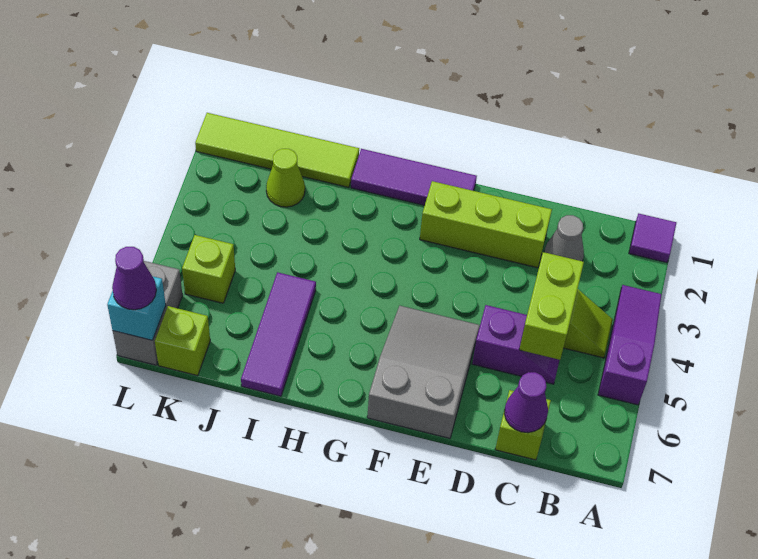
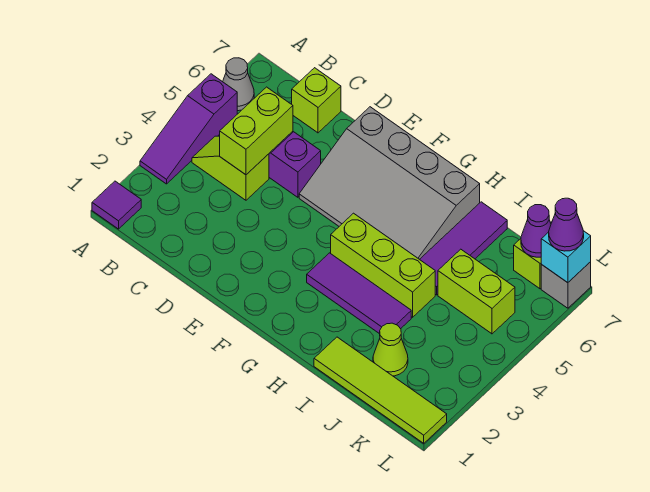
grey cone C2 level 1 -> grey cone A6 level 1
purple cone C7 level 2 -> purple cone K7 level 2
lime brick D2:F2 level 1 -> lime brick G4:I4 level 1
grey slope E5:F7 level 1 top 7 -> grey slope E5:H7 level 1 top 7
purple tile F1:H1 level 1 -> purple tile G3:I3 level 1
lime brick K5 level 1 -> lime brick J5:K5 level 1
grey brick L6:L7 level 1 -> grey brick L7 level 1

